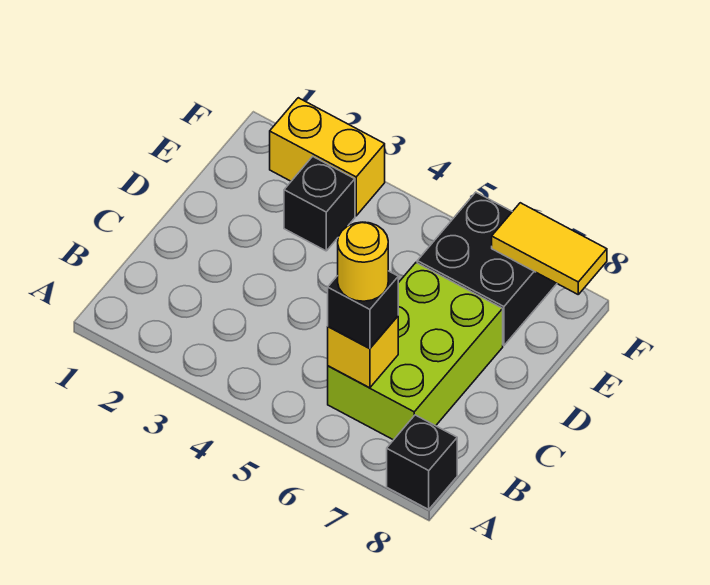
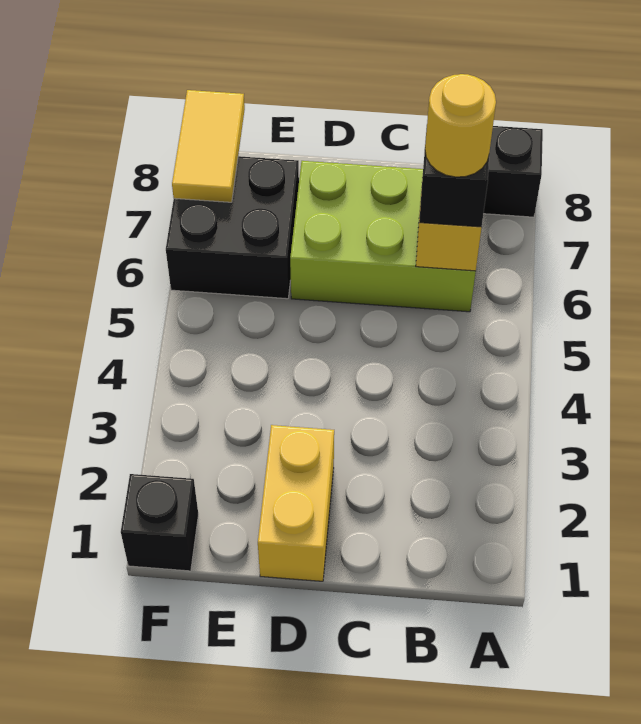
black brick E3 level 1 -> black brick F1 level 1
yellow brick F2:F3 level 1 -> yellow brick D1:D2 level 1

